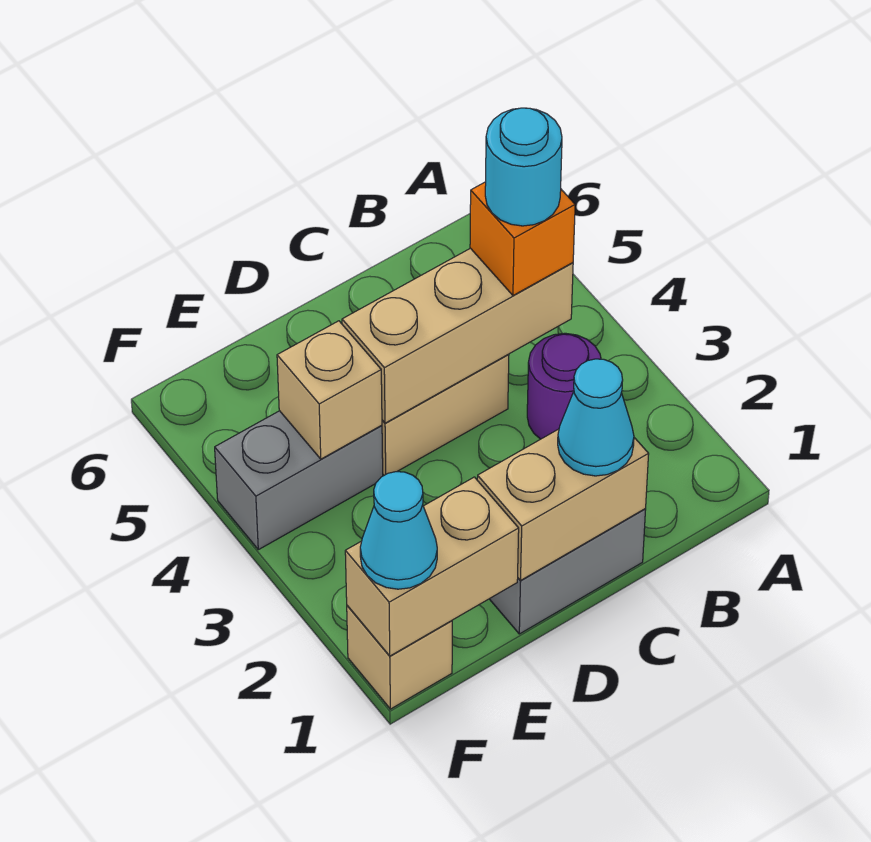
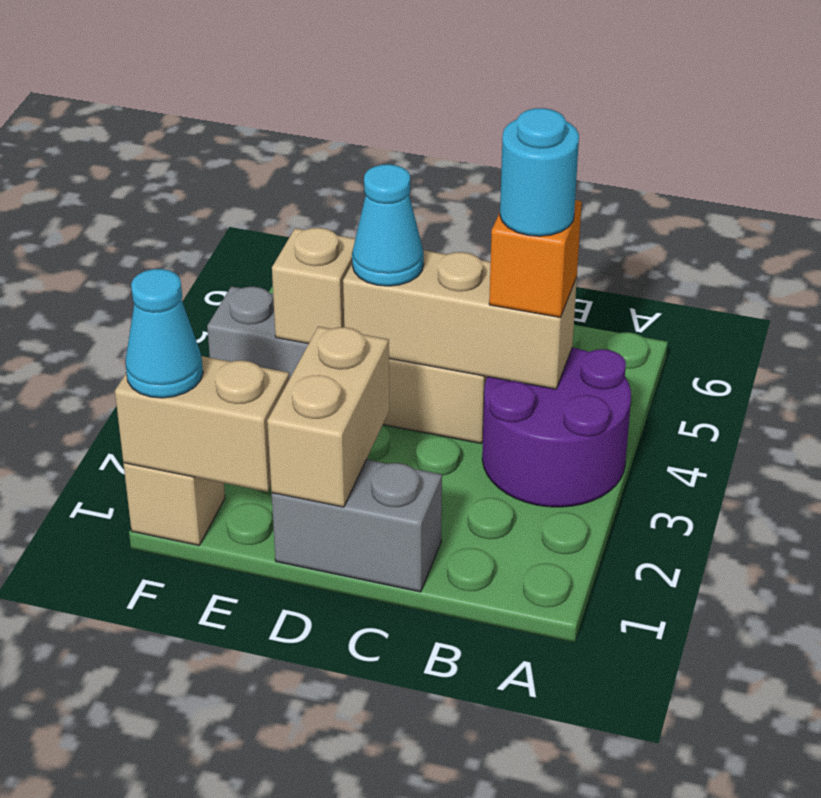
purple round brick B3 level 1 -> purple round brick A3:B4 level 1
tan brick C1:D1 level 2 -> tan brick D1:D2 level 2
cyan cone C1 level 3 -> cyan cone D4 level 3

